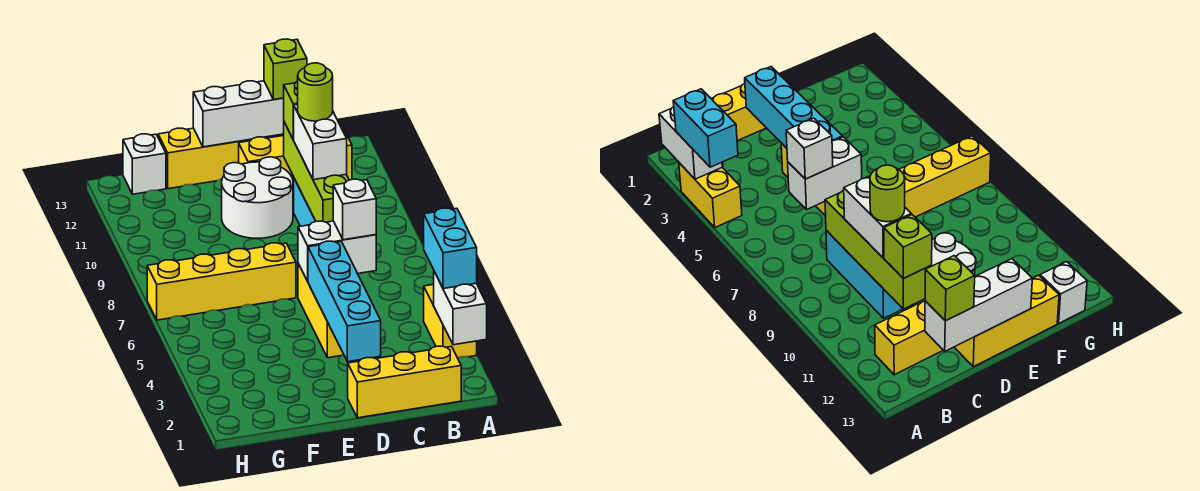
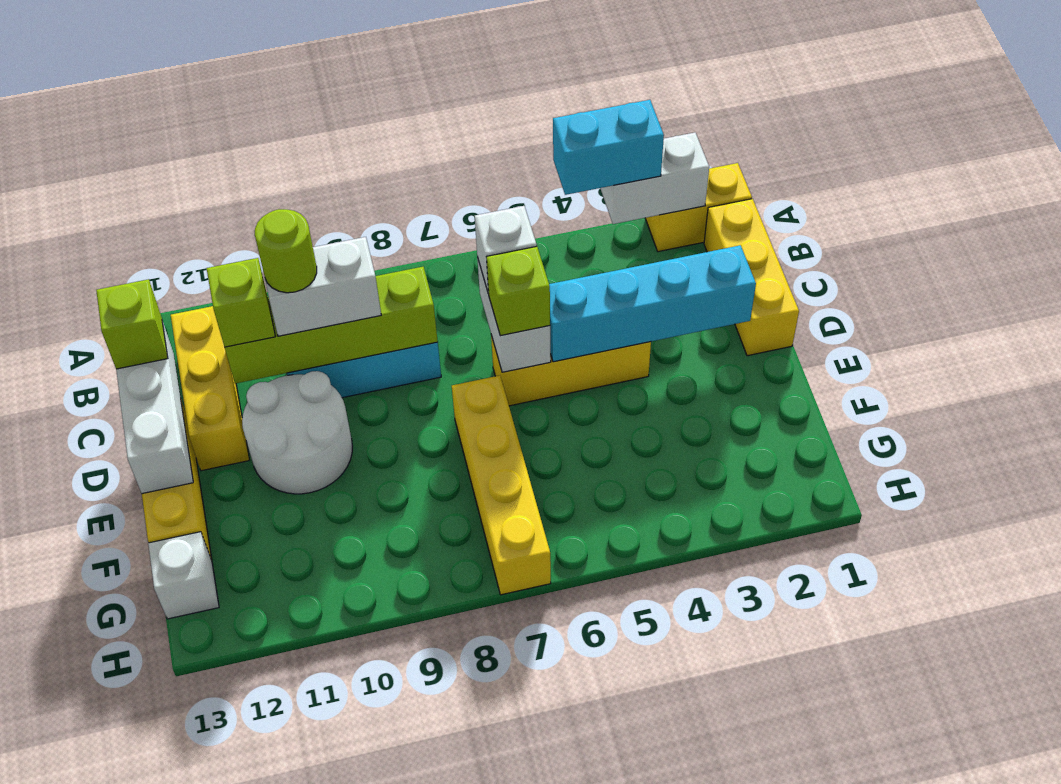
yellow brick A3:A4 level 1 -> yellow brick A1:A2 level 1
none -> lime brick D6 level 3

